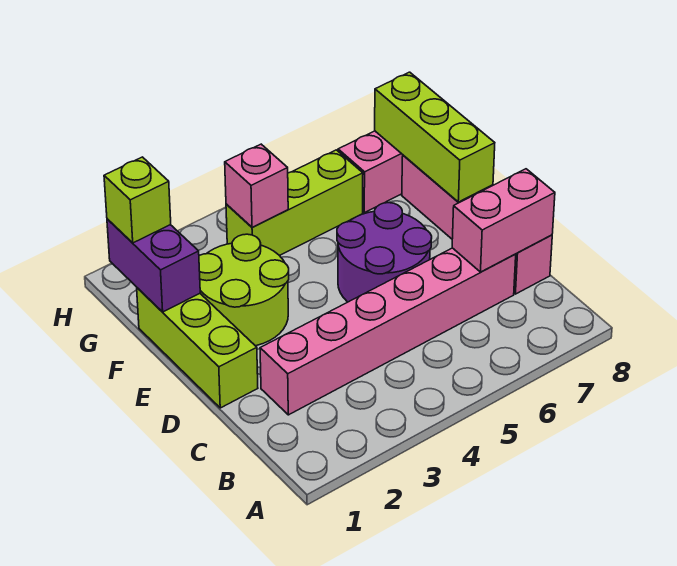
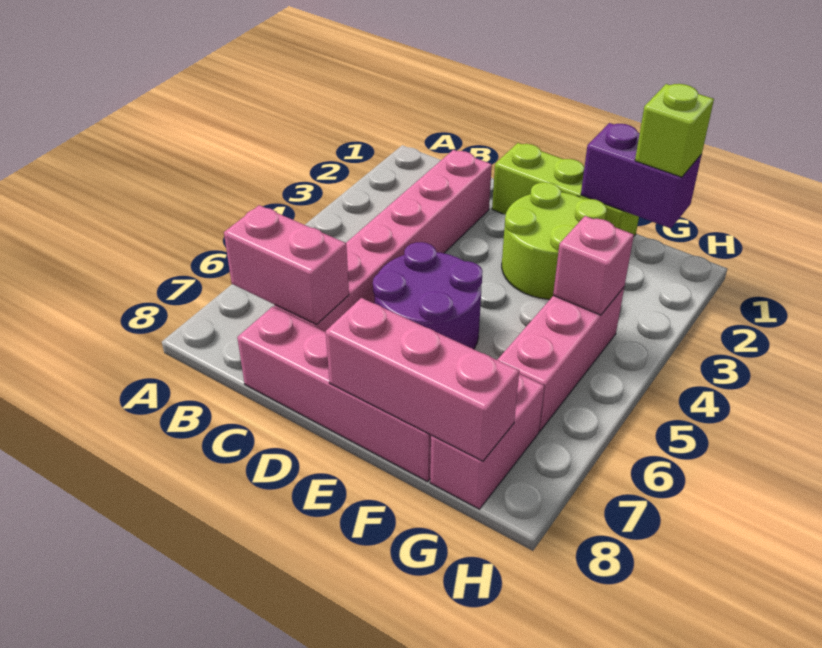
pink brick C7:C8 level 2 -> pink brick B7:C7 level 2
lime brick E8:G8 level 2 -> pink brick E8:G8 level 2
lime brick G4:G6 level 1 -> pink brick G4:G6 level 1

